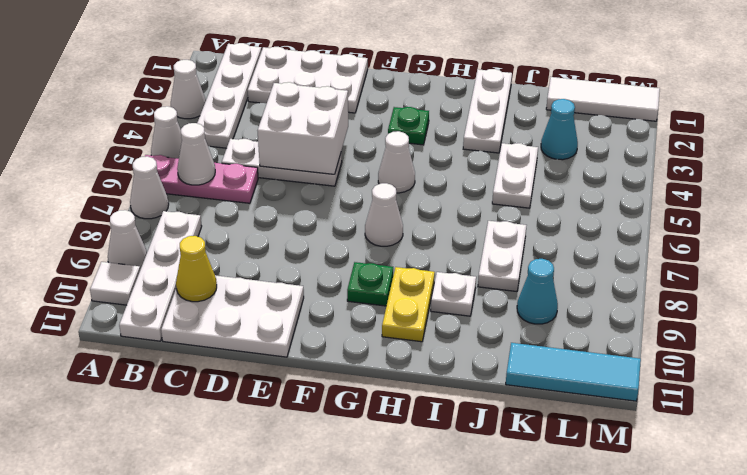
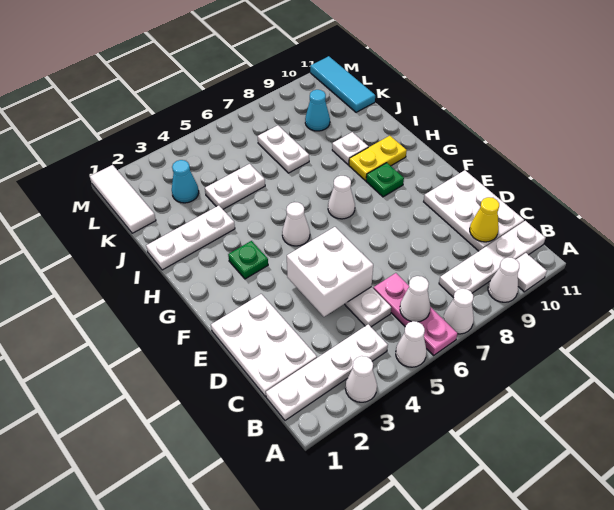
white plate J7:J8 level 1 -> white plate J7:K7 level 1

